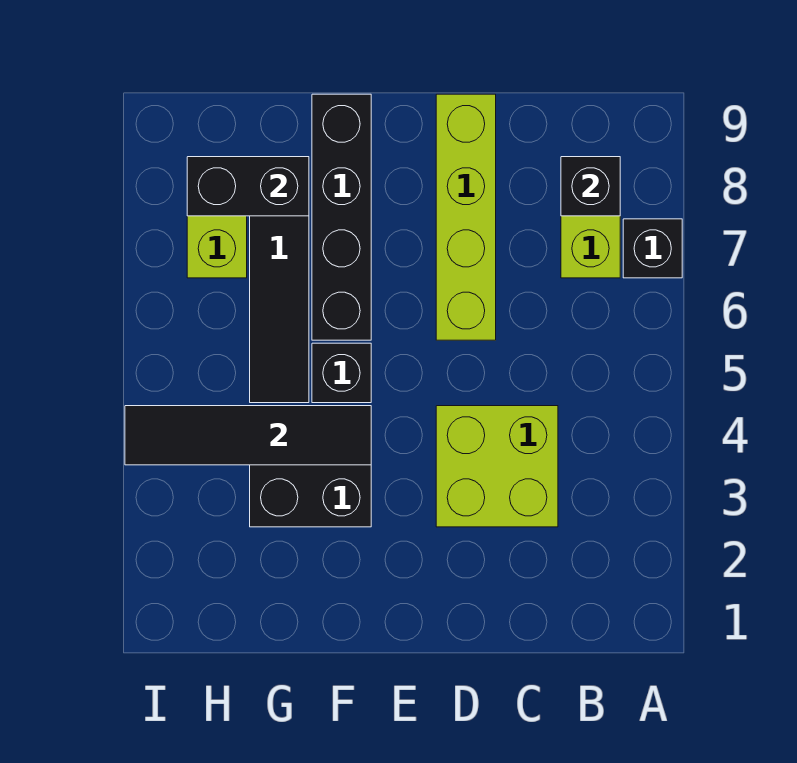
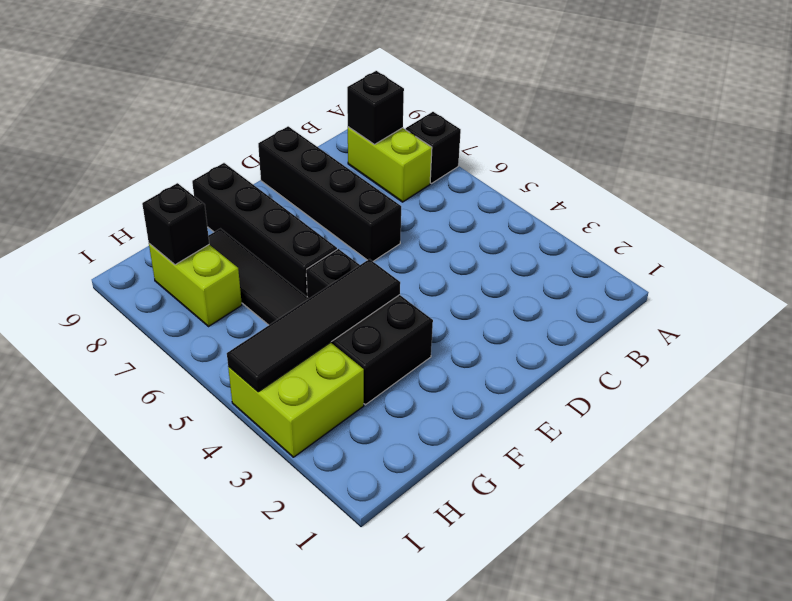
lime brick C3:D4 level 1 -> lime brick H3:I4 level 1
lime brick D6:D9 level 1 -> black brick D6:D9 level 1
black brick G8:H8 level 2 -> black brick H8 level 2

